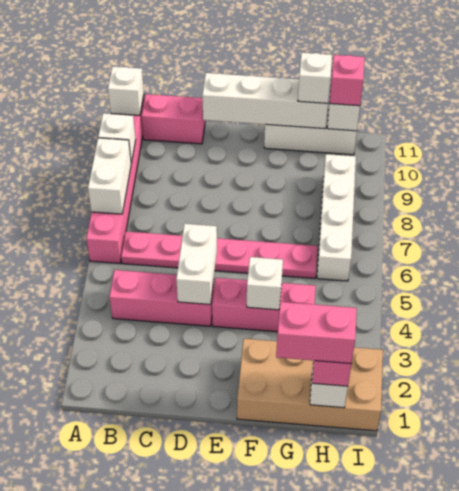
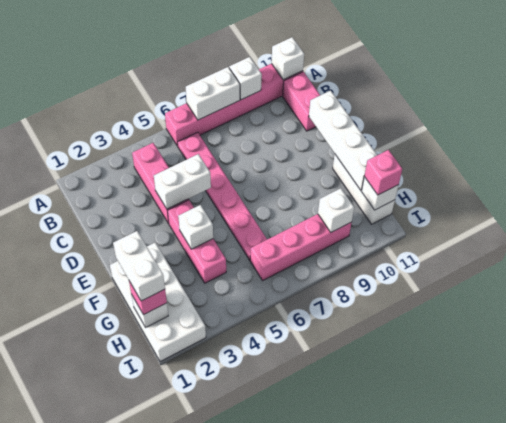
tan brick F1:I2 level 1 -> white brick F1:I2 level 1
pink brick G1:H1 level 4 -> white brick G1:H1 level 4
white brick G11 level 3 -> white brick H9 level 2
white brick H6:H9 level 1 -> pink brick H6:H9 level 1

